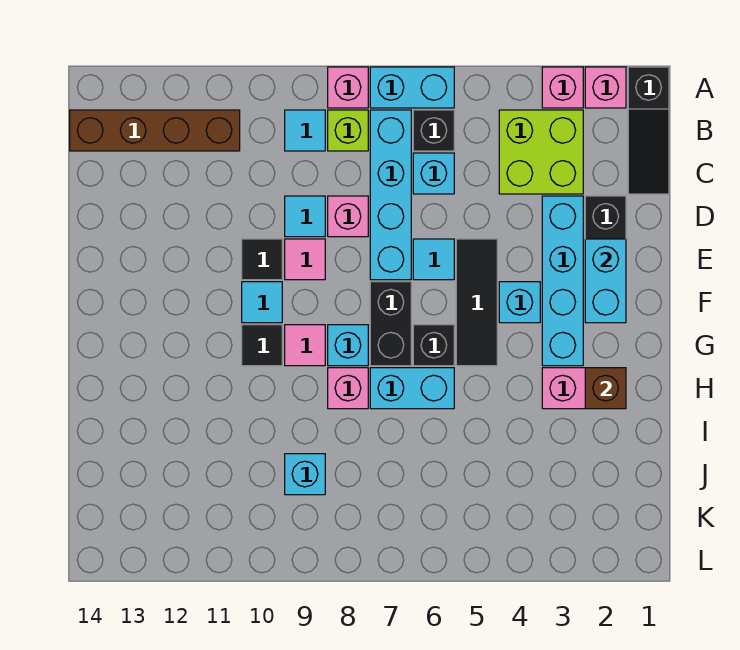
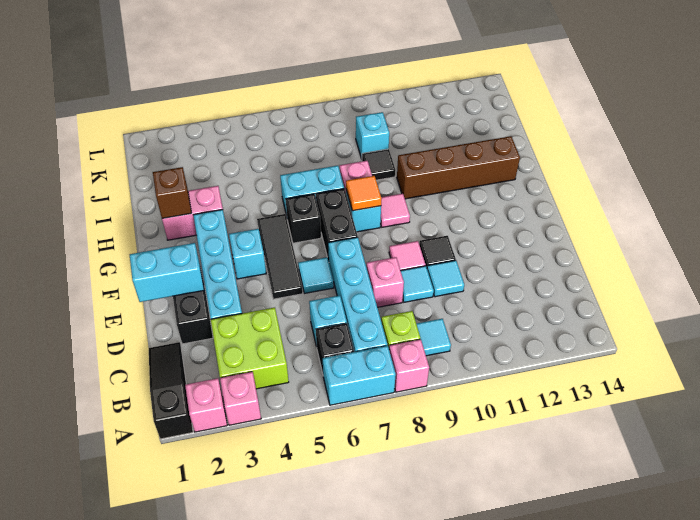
brown brick B11:B14 level 1 -> brown brick H10:H13 level 1
cyan brick E2:F2 level 2 -> cyan brick E1:E2 level 2
cyan tile F10 level 1 -> cyan tile D10 level 1
none -> orange tile G8 level 2
black tile G10 level 1 -> black tile I9 level 1

